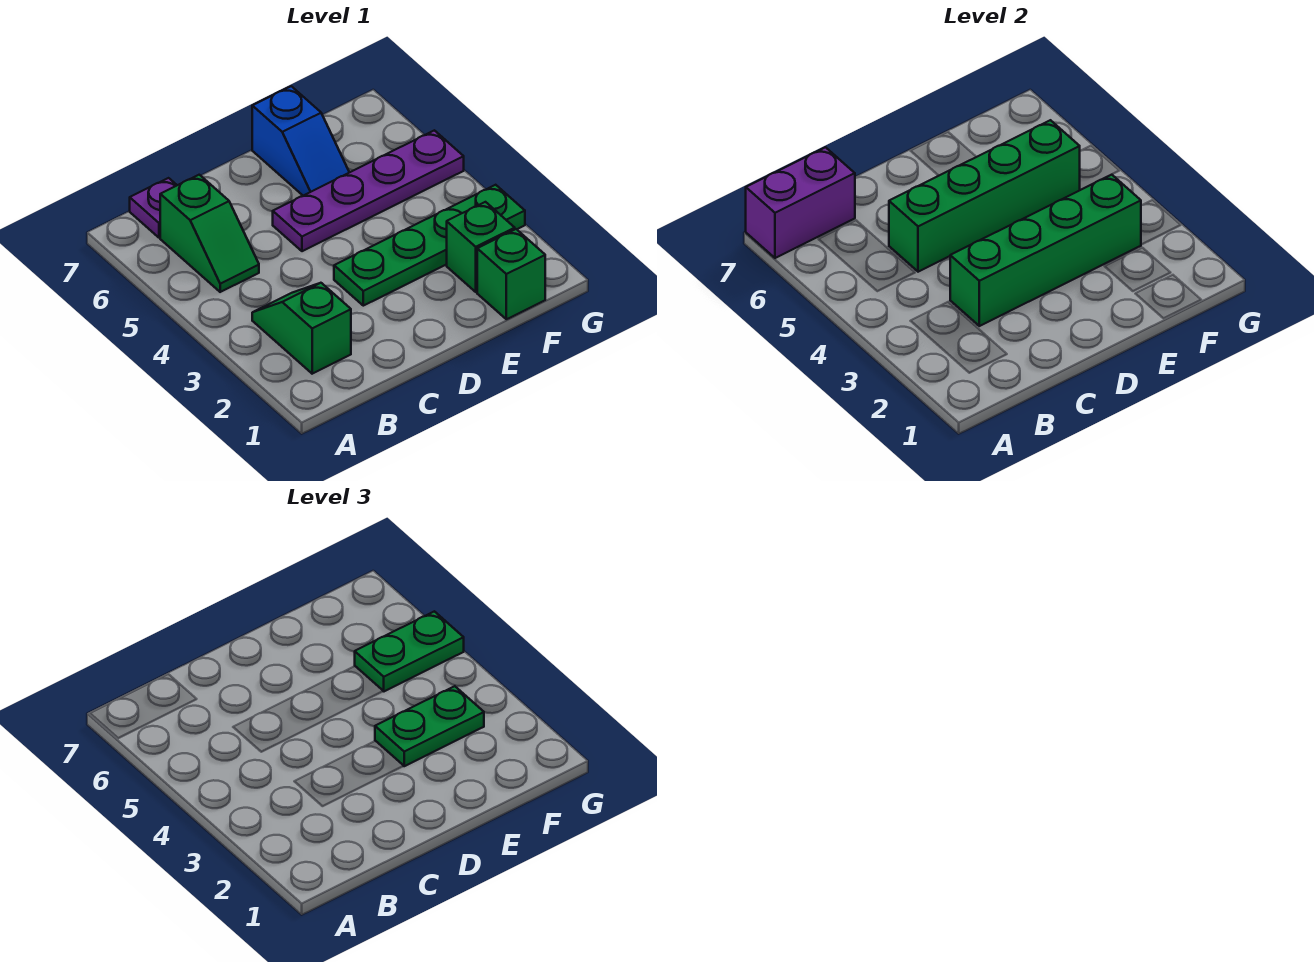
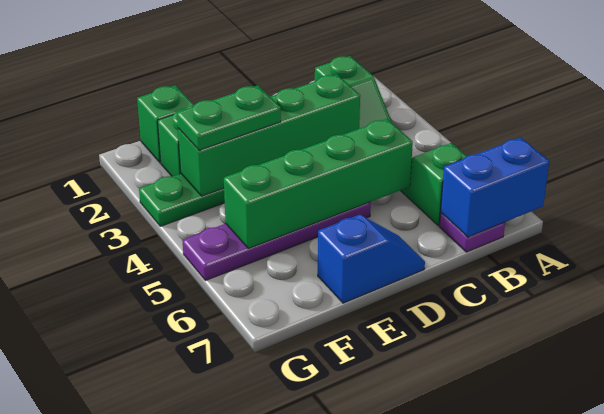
purple brick A7:B7 level 2 -> blue brick A7:B7 level 2
blue slope E6:E7 level 1 top 7 -> blue slope D7:E7 level 1 top E
green plate F5:G5 level 3 -> none

